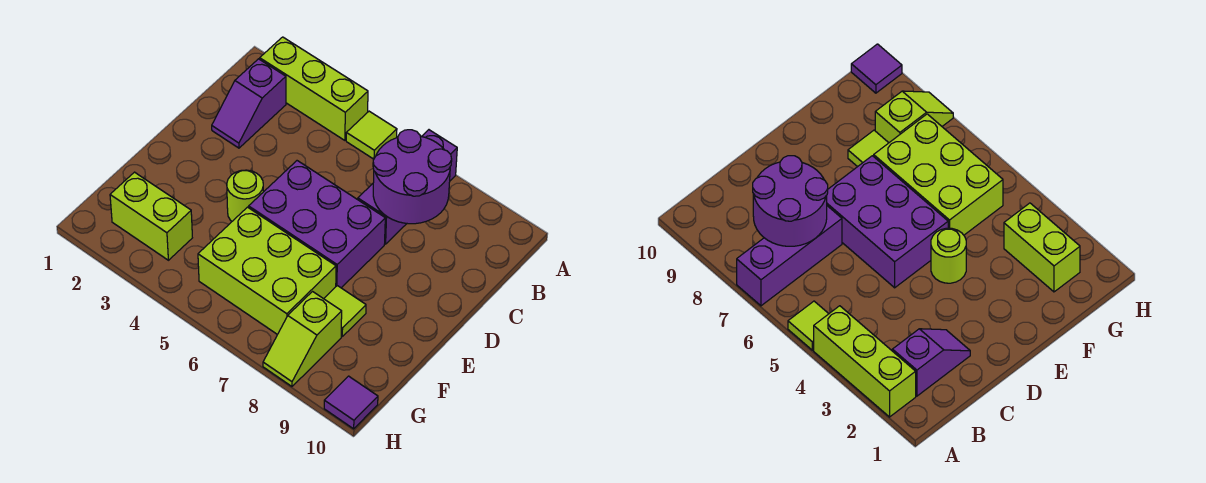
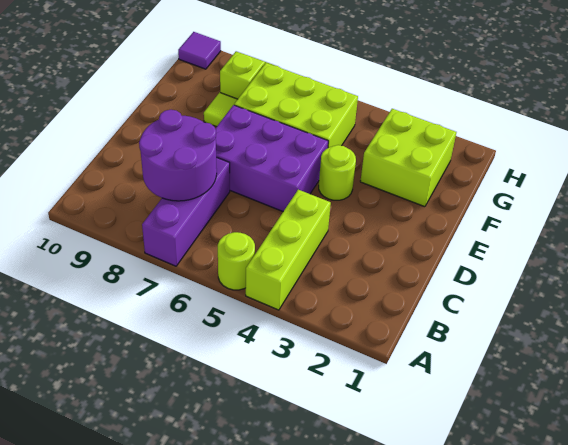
lime brick A2:A4 level 1 -> lime brick A4:C4 level 1
lime tile A5 level 1 -> lime round brick A5 level 1
purple slope B2:C2 level 1 top B -> none
lime brick G2:G3 level 1 -> lime brick F2:G3 level 1

